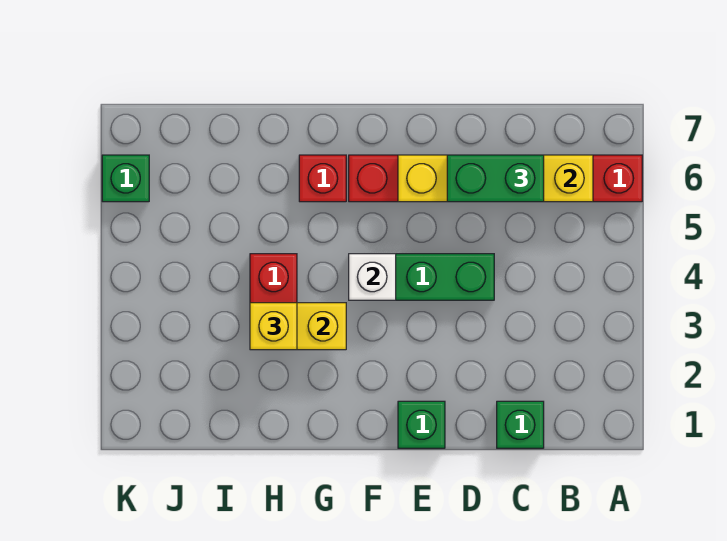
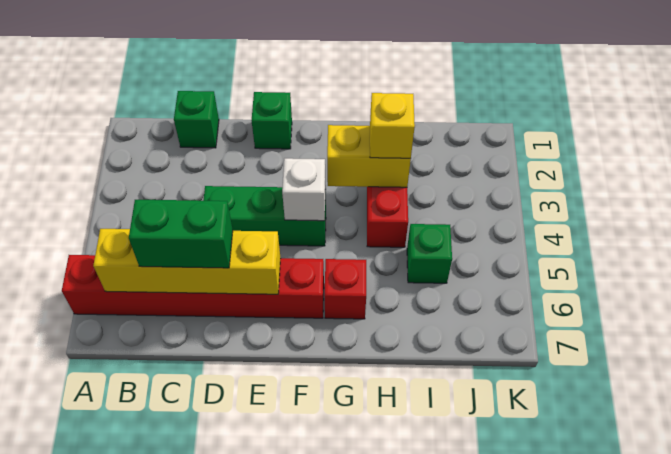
green brick K6 level 1 -> green brick I5 level 1

